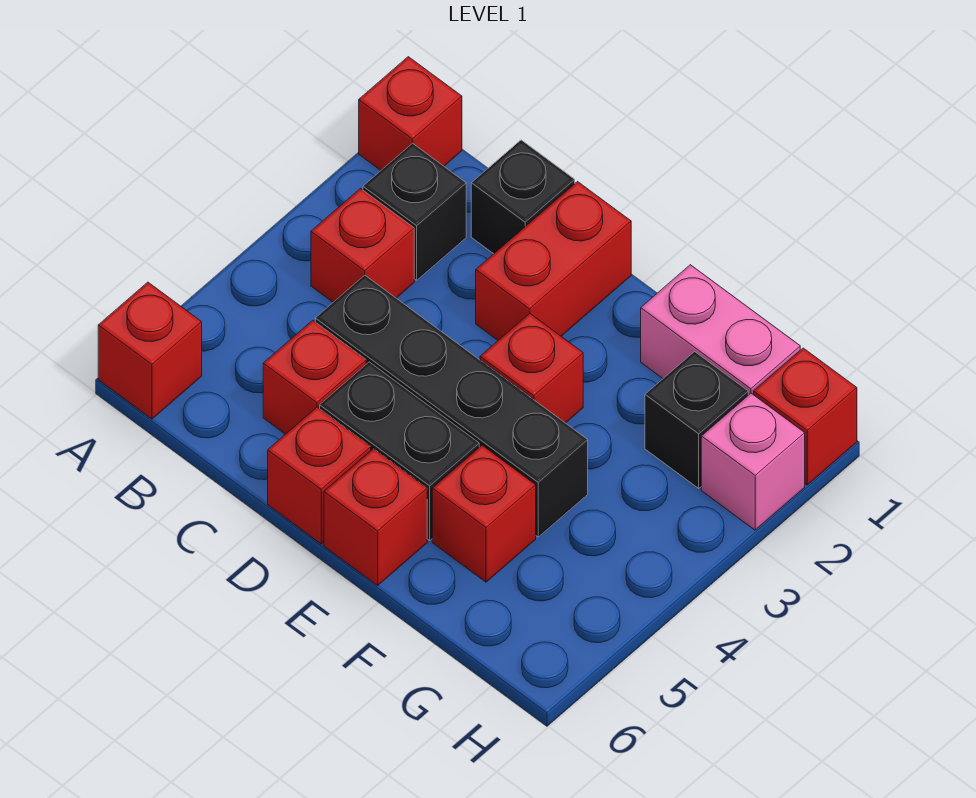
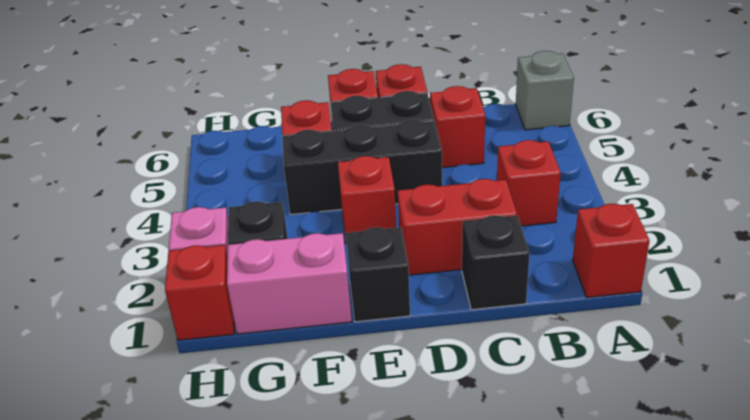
red brick A6 level 1 -> grey brick A6 level 1
black brick B2 level 1 -> black brick E1 level 1
black brick C4:F4 level 1 -> black brick D4:F4 level 1
red brick D1:D2 level 1 -> red brick C2:D2 level 1

